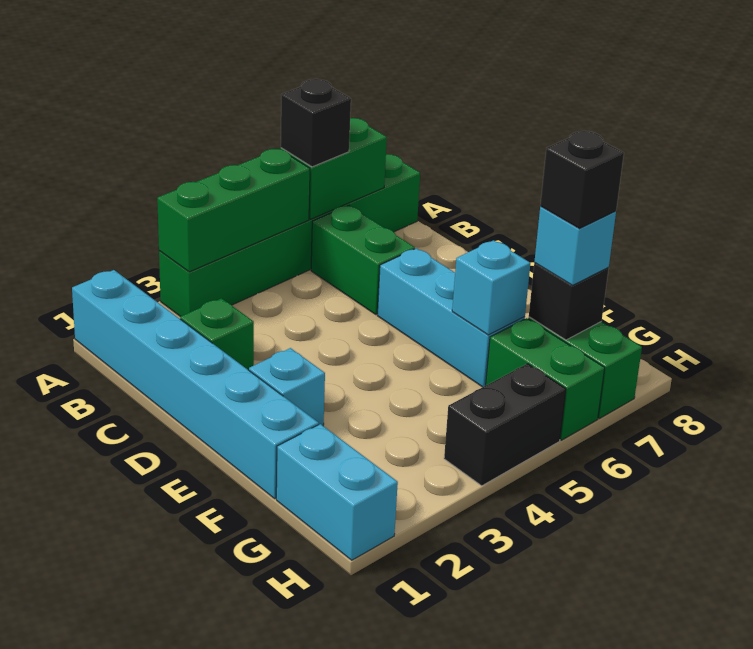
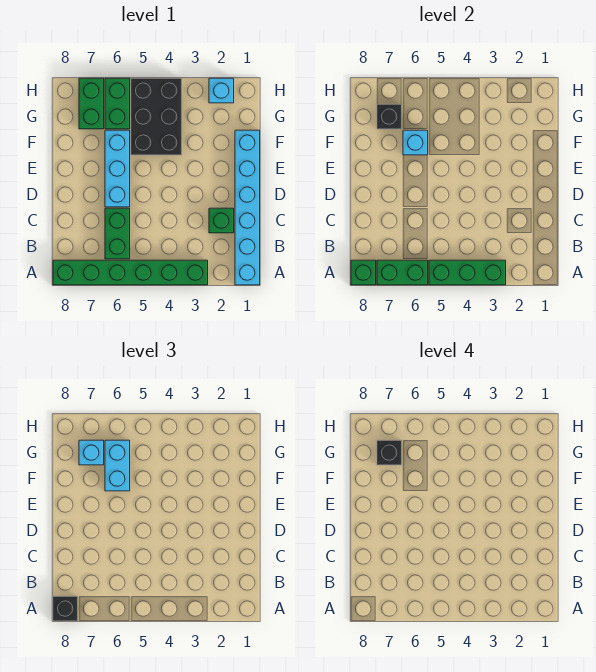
black brick A6 level 3 -> black brick A8 level 3
none -> green brick A8 level 2
cyan brick E2 level 1 -> cyan brick H2 level 1
cyan brick G1:H1 level 1 -> cyan brick F6:G6 level 3
black brick H4:H5 level 1 -> black brick F4:H5 level 1

